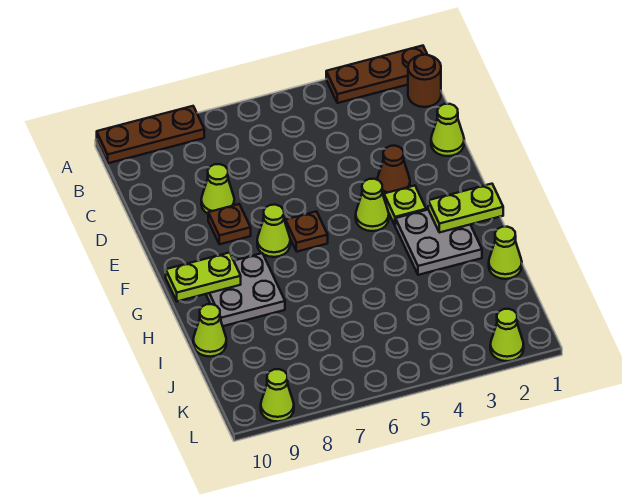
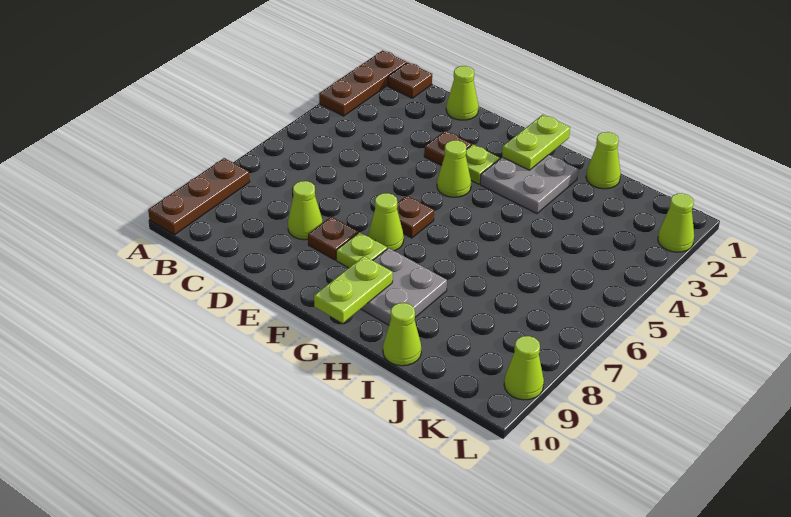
brown round brick B1 level 1 -> brown plate B1 level 1
brown cone E3 level 1 -> brown plate E3 level 1
none -> lime plate F8 level 1

